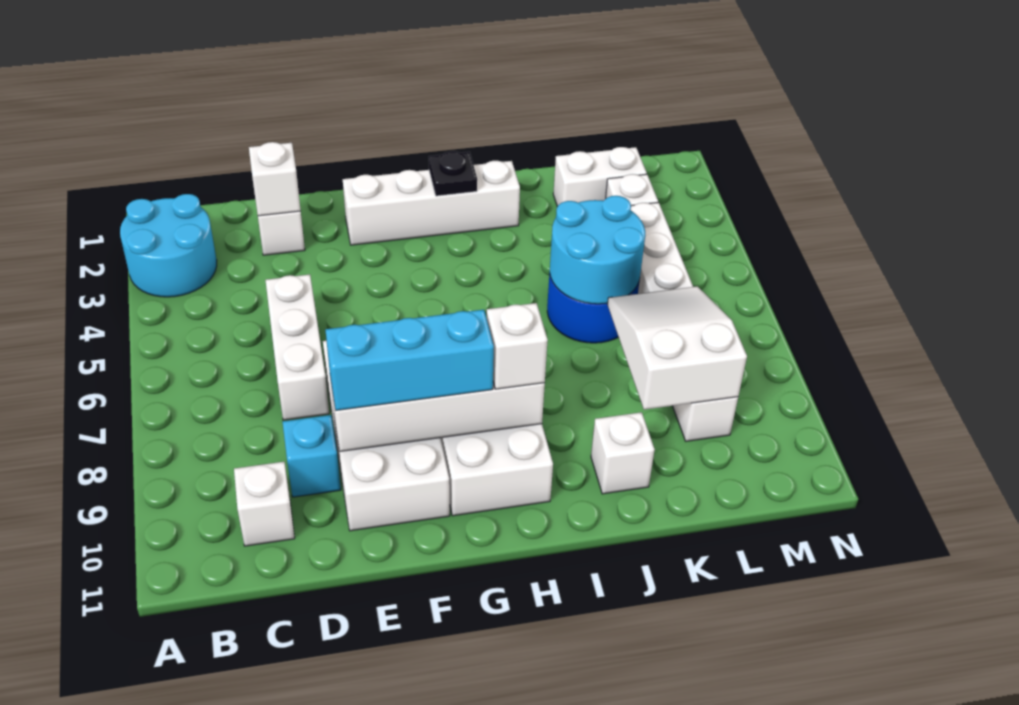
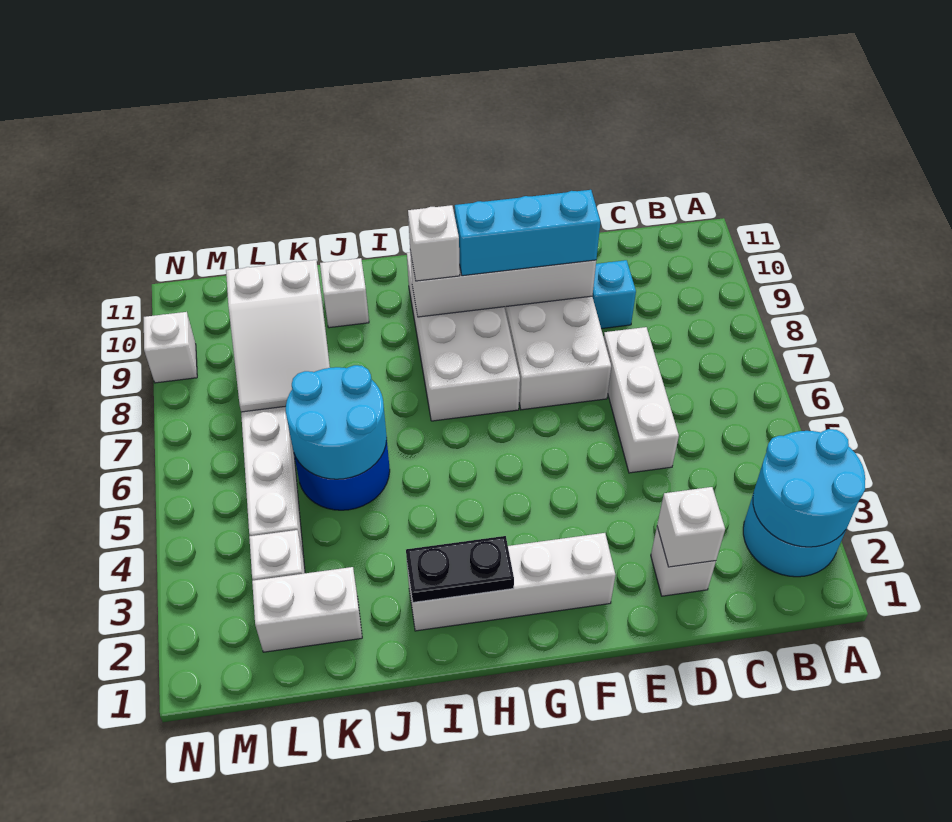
none -> cyan round brick A2:B3 level 2
white brick C10 level 1 -> white brick N9 level 1
black plate H2 level 2 -> black plate H2:I2 level 2

